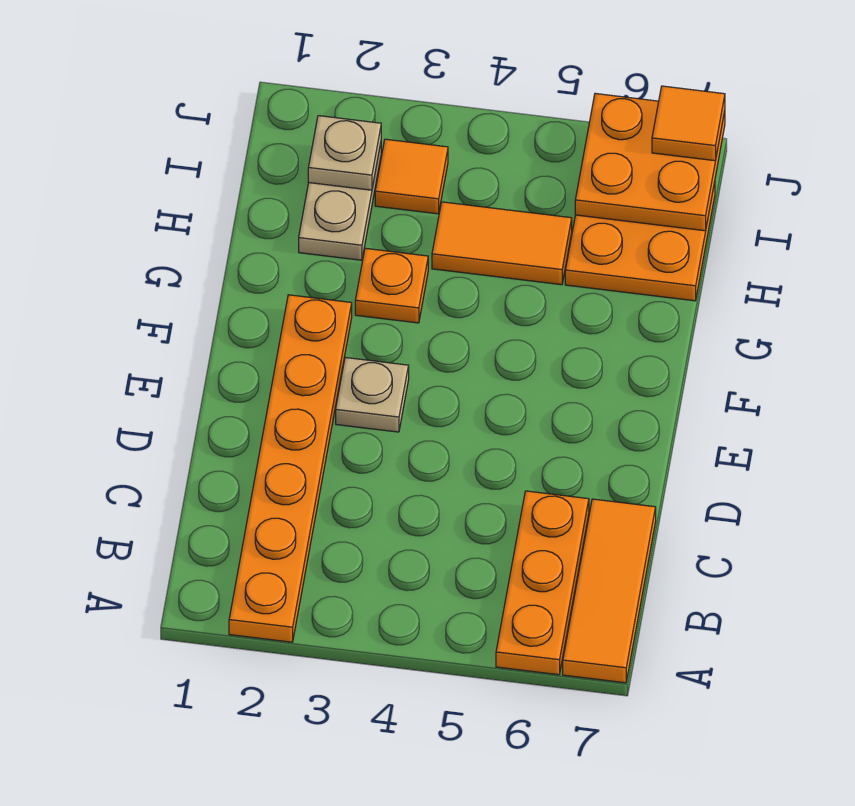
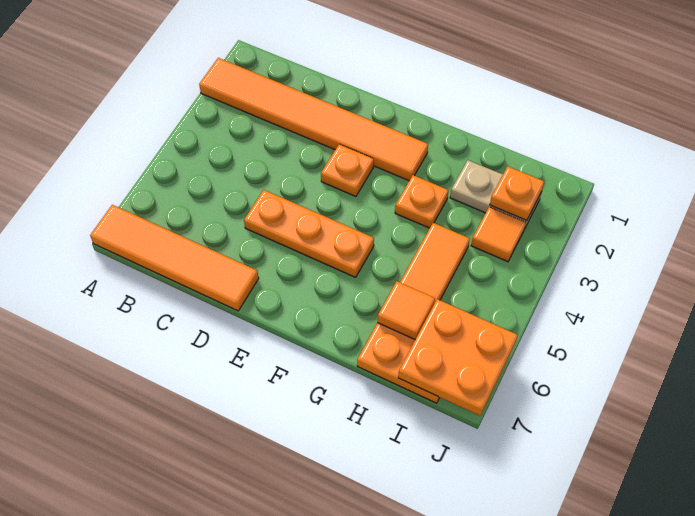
orange plate A2:F2 level 1 -> orange tile A2:F2 level 1
orange plate A6:C6 level 1 -> orange plate D5:F5 level 1
orange tile A7:C7 level 1 -> orange tile A7:D7 level 1
tan plate E3 level 1 -> orange plate E3 level 1
tan plate I2 level 2 -> orange plate I2 level 2
orange tile J7 level 3 -> orange tile H6 level 2

